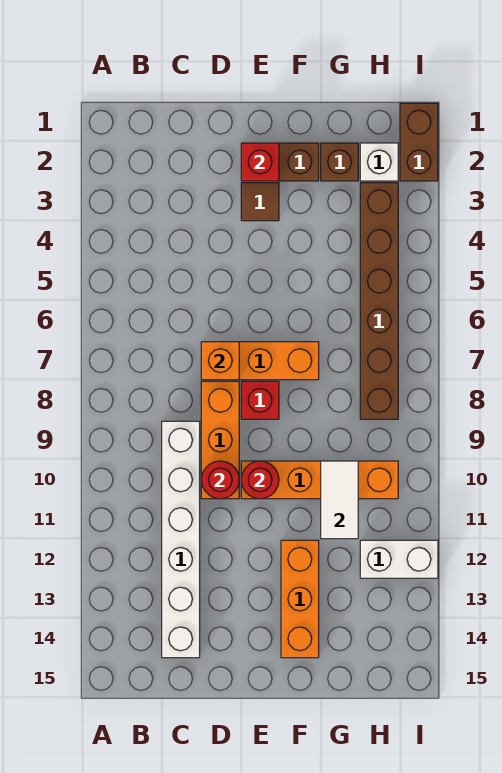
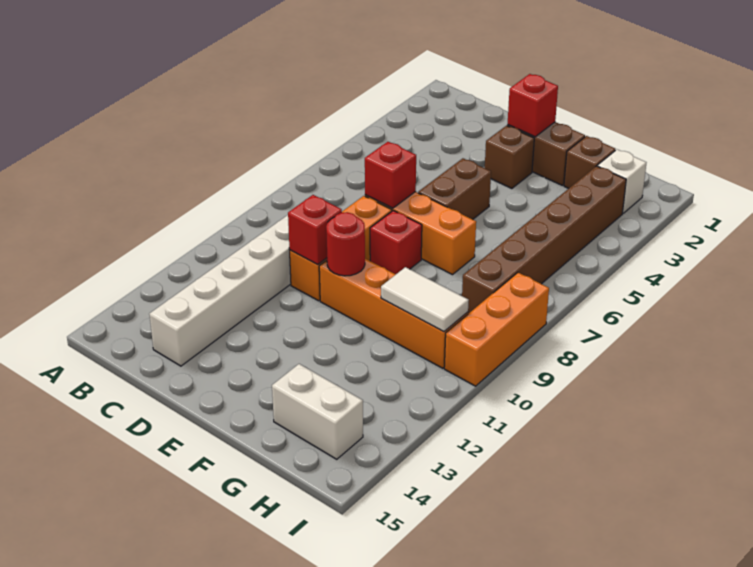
orange brick D7 level 2 -> red brick D7 level 2
red round brick D10 level 2 -> red brick D10 level 2
brown tile E3 level 1 -> brown brick E3 level 1
orange brick F12:F14 level 1 -> orange brick I8:I10 level 1
white tile G10:G11 level 2 -> white tile G10:H10 level 2
white brick H12:I12 level 1 -> white brick G14:H14 level 1
brown brick I1:I2 level 1 -> brown brick E5:E6 level 1

